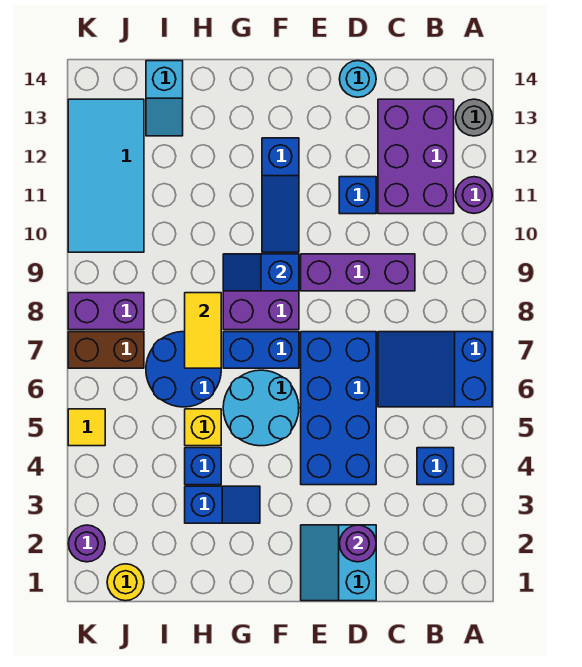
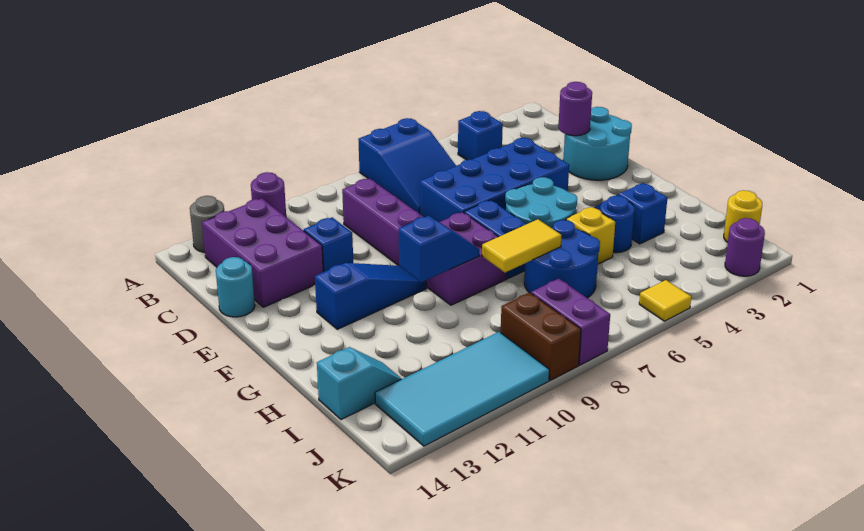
purple brick B11:C13 level 1 -> purple brick B12:D13 level 1
cyan slope D1:E2 level 1 top D -> cyan round brick D1:E2 level 1
blue slope F9:G9 level 2 top F -> blue slope G9:G10 level 2 top 10
blue brick H4 level 1 -> blue round brick H4 level 1
brown brick J7:K7 level 1 -> brown brick J9:K9 level 1

